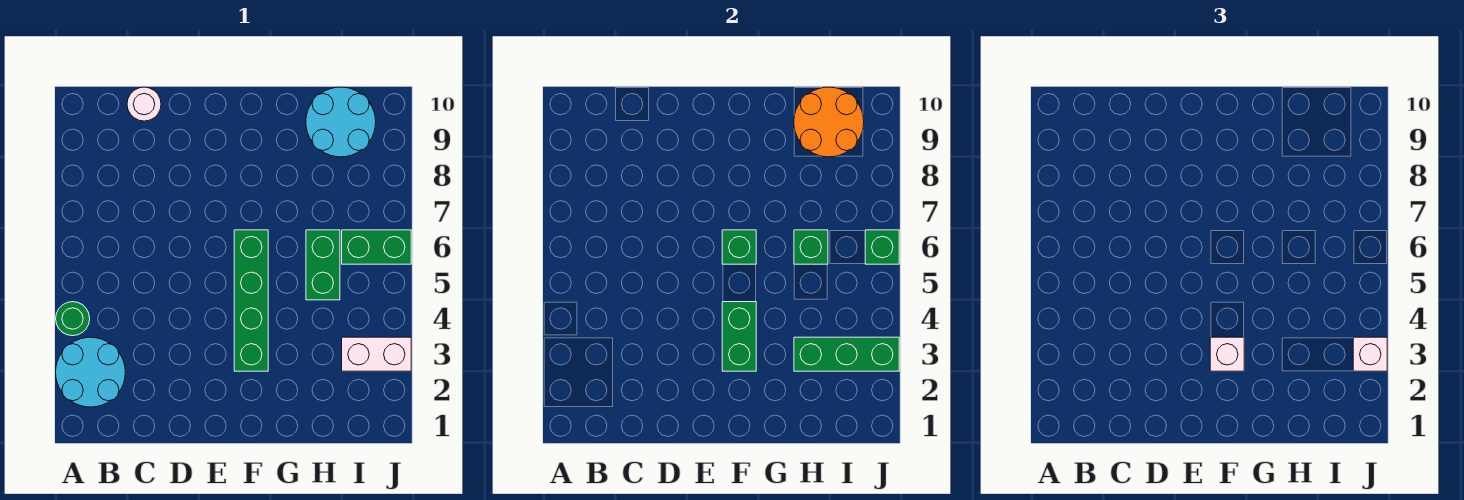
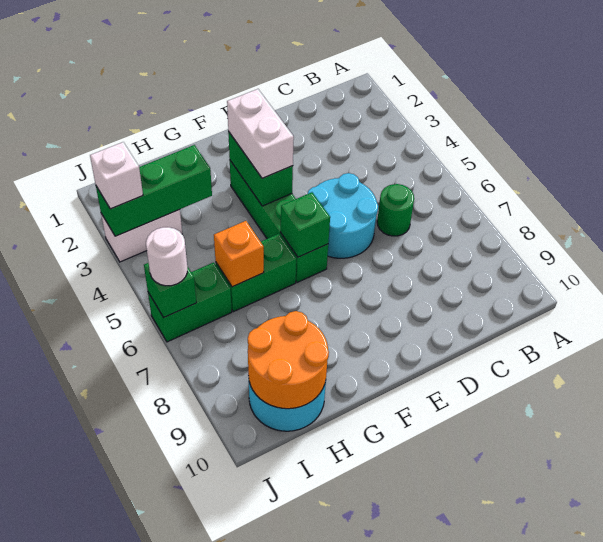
cyan round brick A2:B3 level 1 -> cyan round brick D5:E6 level 1
green round brick A4 level 1 -> green round brick C6 level 1
white round brick C10 level 1 -> white round brick J6 level 3
white brick F3 level 3 -> white brick F3:F4 level 3
green brick H5:H6 level 1 -> green brick G6:H6 level 1
green brick H6 level 2 -> orange brick H6 level 2

